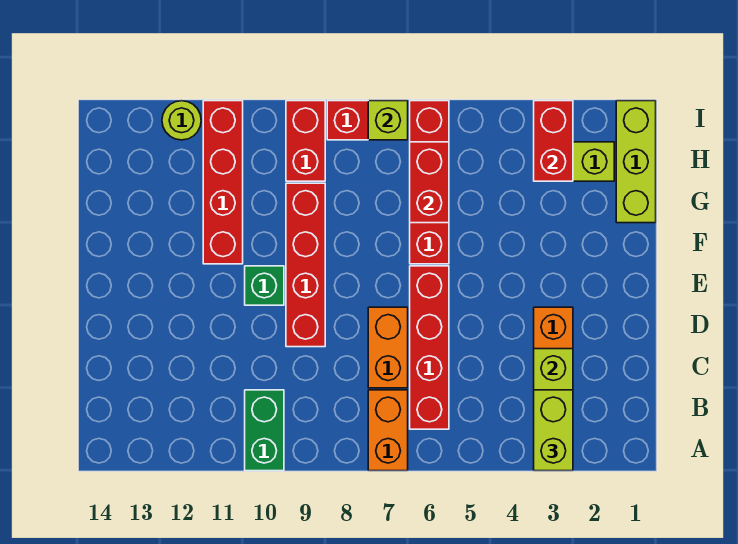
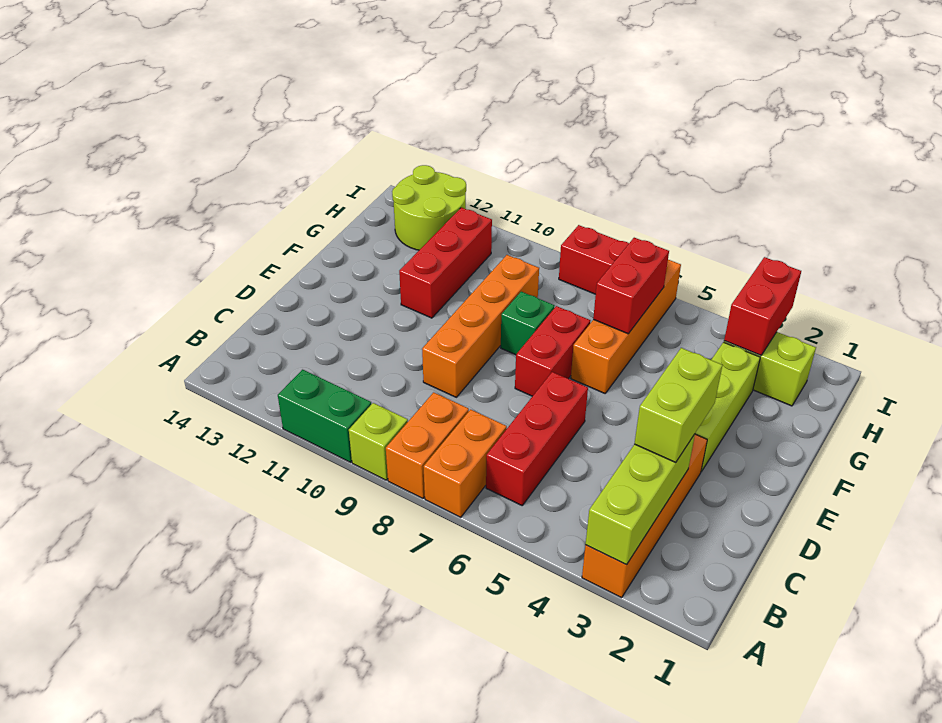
lime brick A3:B3 level 3 -> lime brick C3:D3 level 3
green brick A10:B10 level 1 -> green brick A10:A11 level 1
red brick B6:E6 level 1 -> red brick B6:D6 level 1
orange brick C7:D7 level 1 -> orange brick A8:B8 level 1
red brick D9:G9 level 1 -> orange brick D9:G9 level 1
green brick E10 level 1 -> green brick F8 level 1
red brick F6:I6 level 1 -> orange brick F6:I6 level 1
red brick F11:I11 level 1 -> red brick F11:H11 level 1
lime brick G1:I1 level 1 -> lime brick E3:G3 level 1
red brick H9:I9 level 1 -> red brick E7:F7 level 1
lime brick I7 level 2 -> lime brick A9 level 1
lime round brick I12 level 1 -> lime round brick H12:I13 level 1

